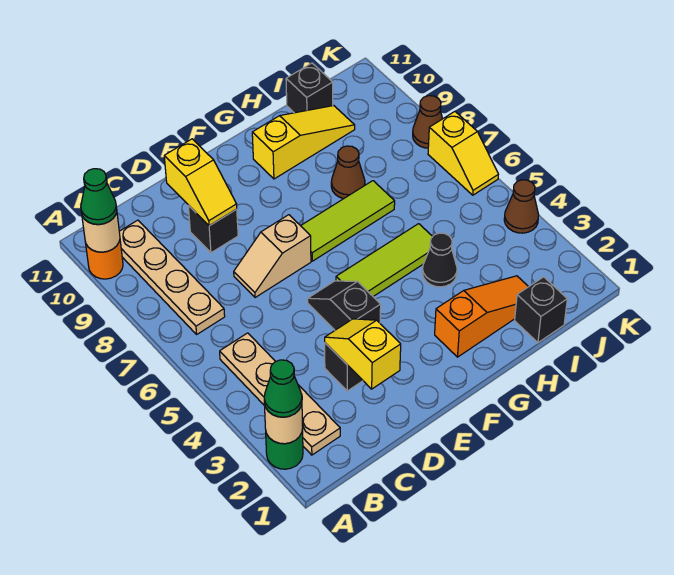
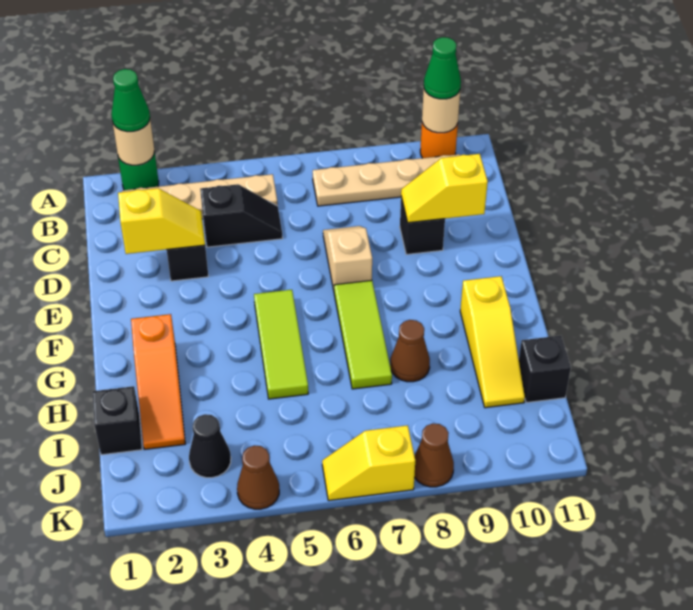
black slope E4:E5 level 1 top 4 -> black slope C4:C5 level 1 top 4
black cone H4 level 1 -> black cone J3 level 1

